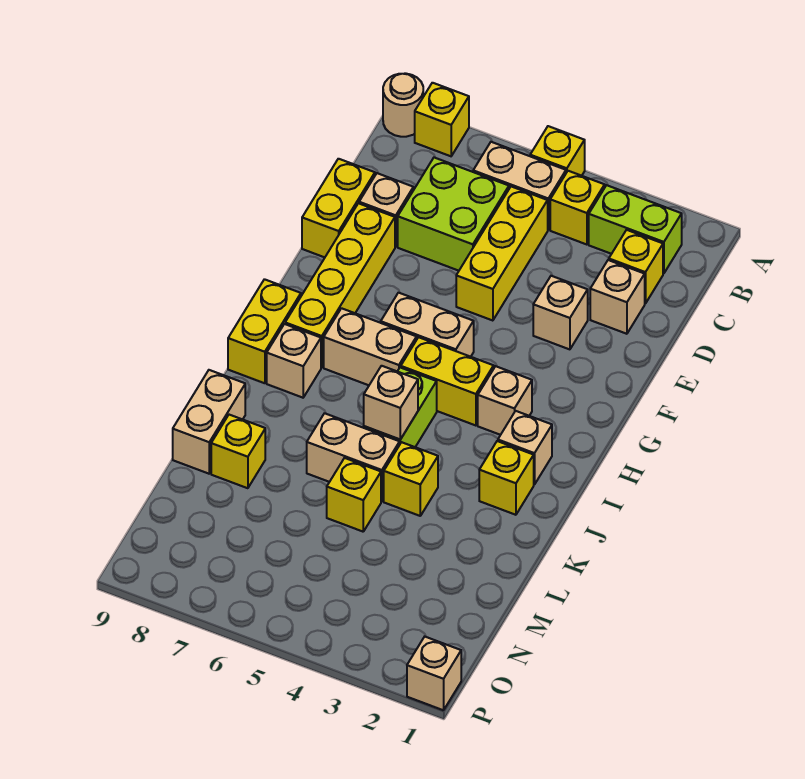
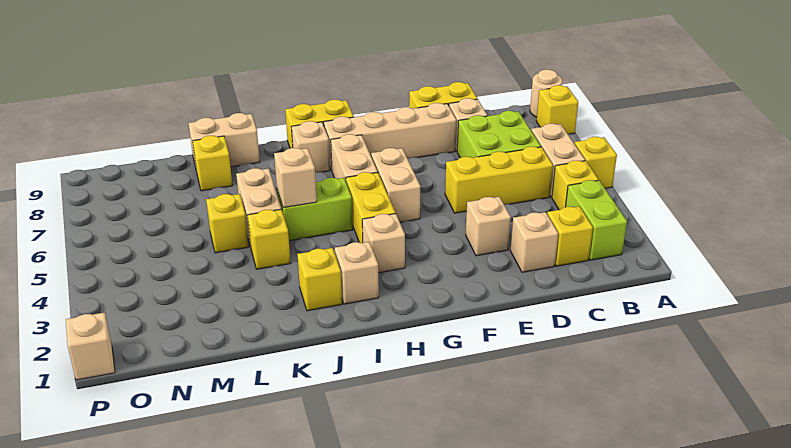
yellow brick E8:H8 level 1 -> tan brick E8:H8 level 1

